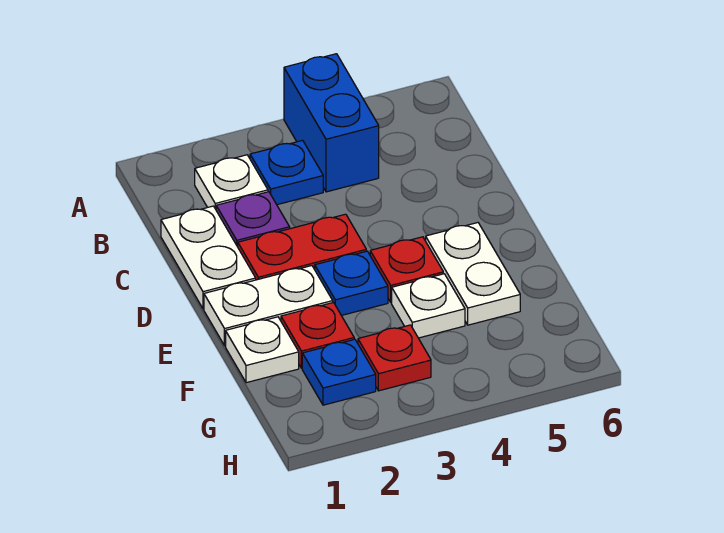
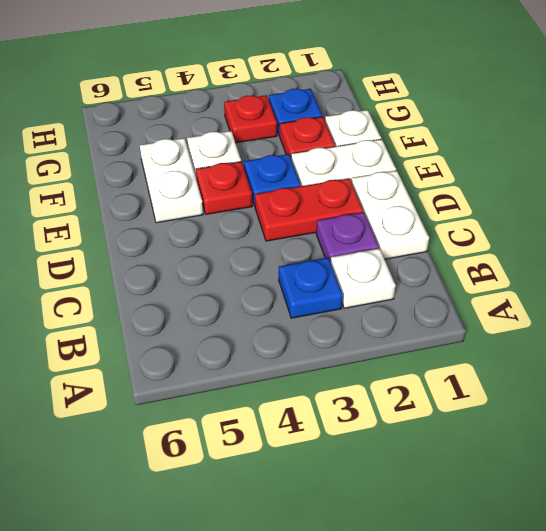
blue brick A4:B4 level 1 -> none

